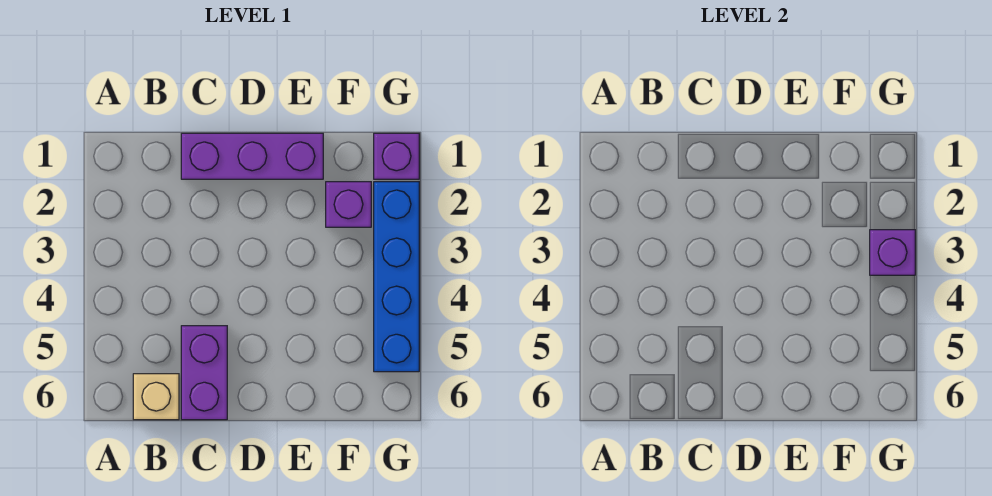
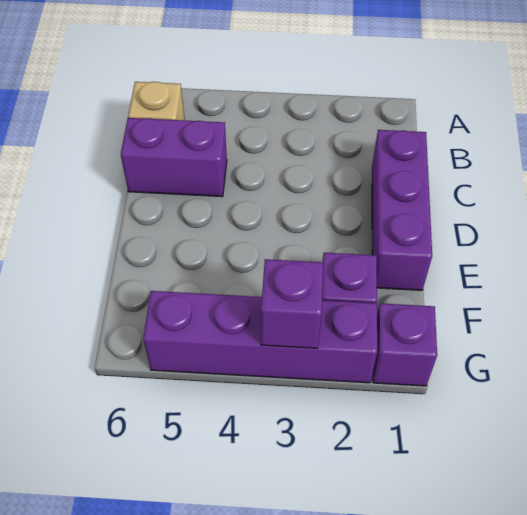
blue brick G2:G5 level 1 -> purple brick G2:G5 level 1

